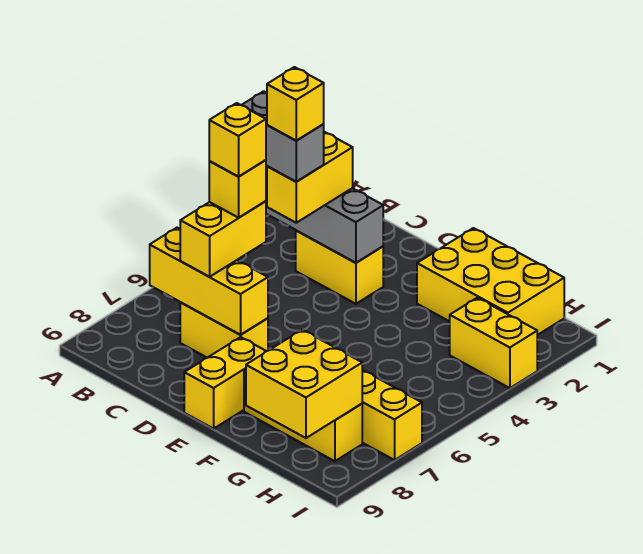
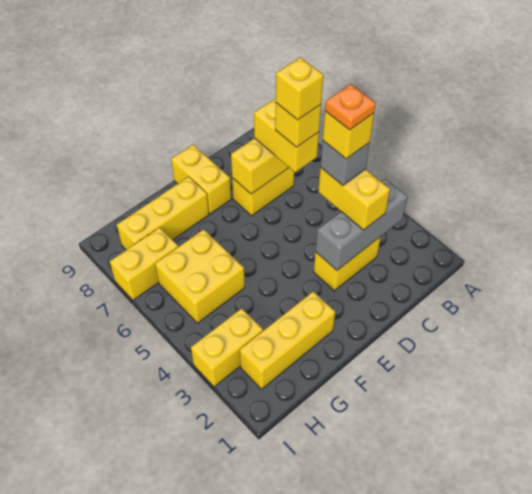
grey brick B4:C4 level 4 -> grey brick C4 level 4
none -> orange plate C4 level 6
yellow brick F1:H2 level 1 -> yellow brick F2:H2 level 1
yellow brick G8:H9 level 2 -> yellow brick G5:H6 level 1

